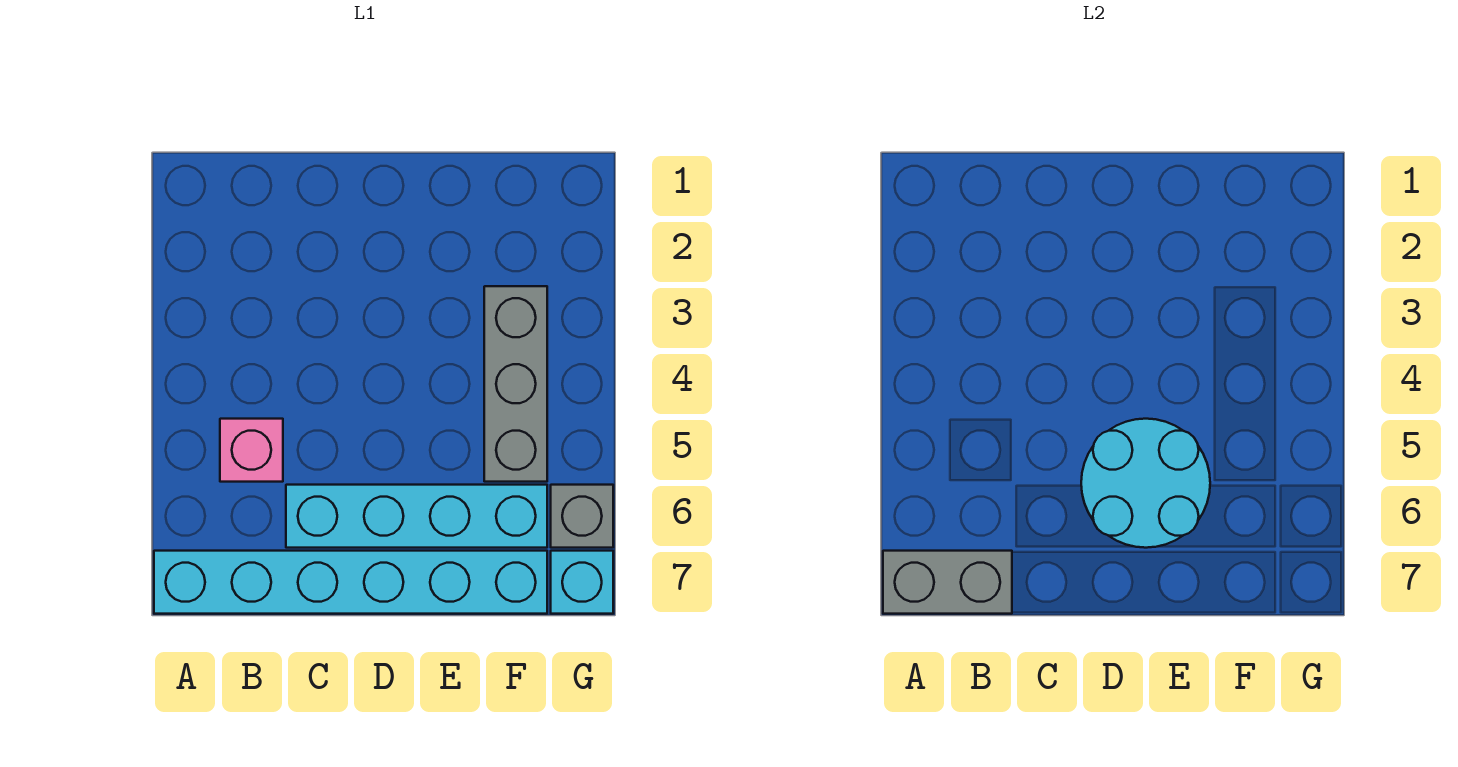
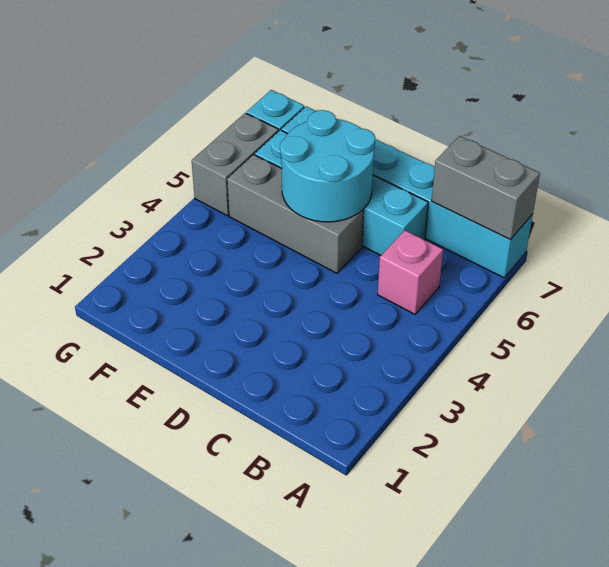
grey brick F3:F5 level 1 -> grey brick D5:F5 level 1
grey brick G6 level 1 -> grey brick G5:G6 level 1

